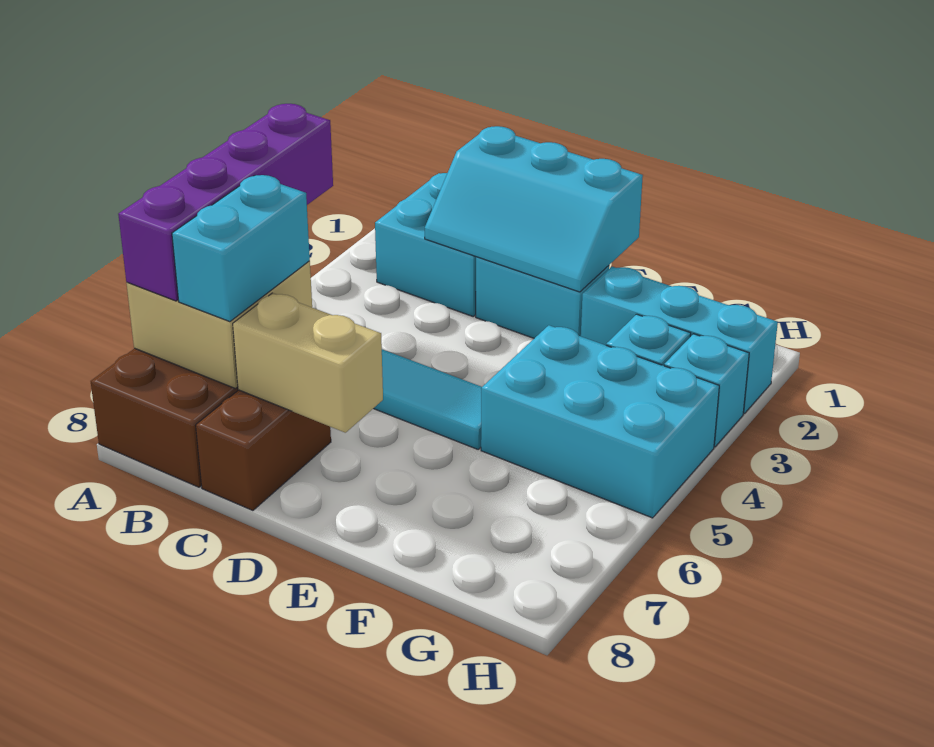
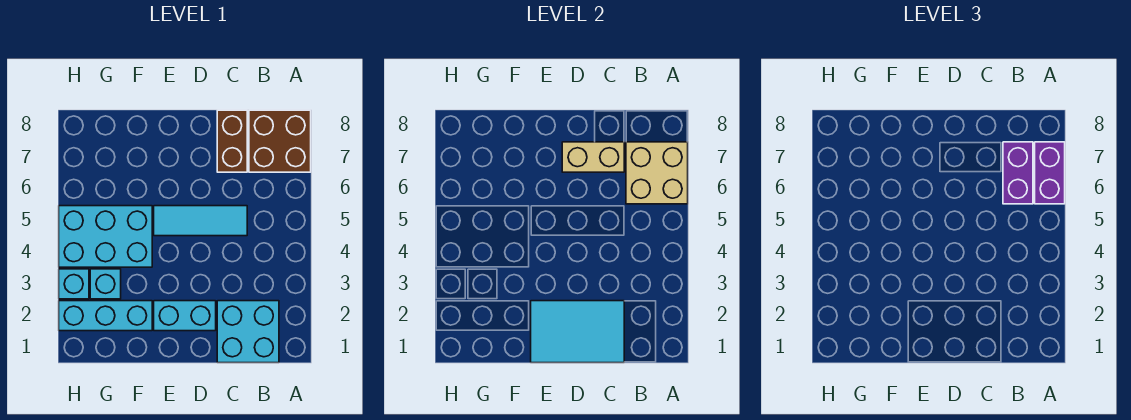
purple brick A4:A7 level 3 -> purple brick A6:A7 level 3
cyan brick B6:B7 level 3 -> purple brick B6:B7 level 3
cyan slope C1:E2 level 2 top 1 -> cyan tile C1:E2 level 2

